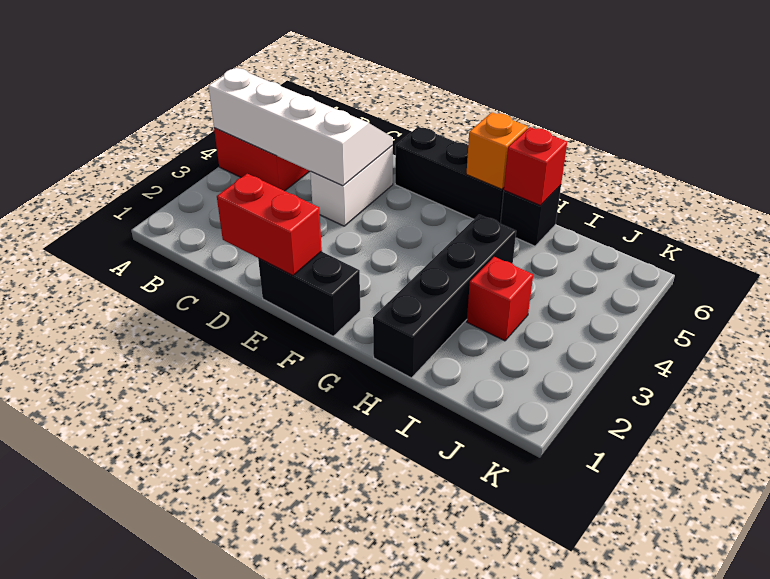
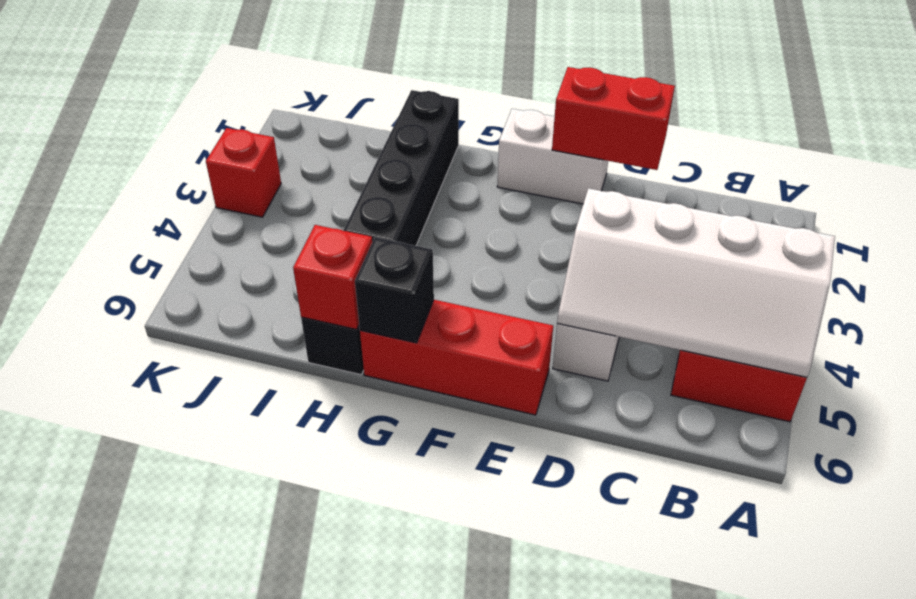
black brick E1:F1 level 1 -> white brick E1:F1 level 1
black brick E6:G6 level 1 -> red brick E6:G6 level 1
orange brick G6 level 2 -> black brick G6 level 2
red brick I3 level 1 -> red brick K3 level 1

